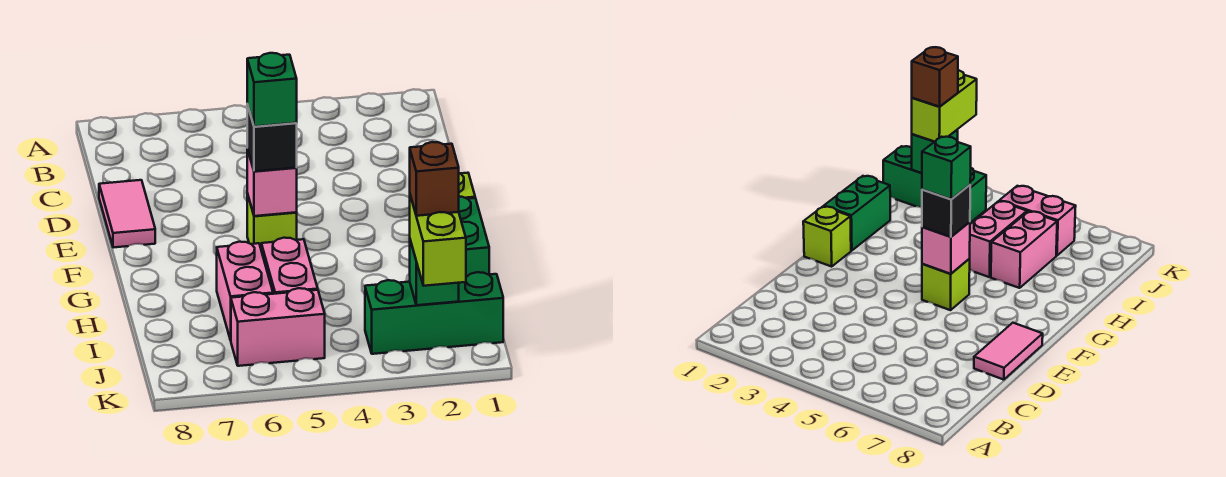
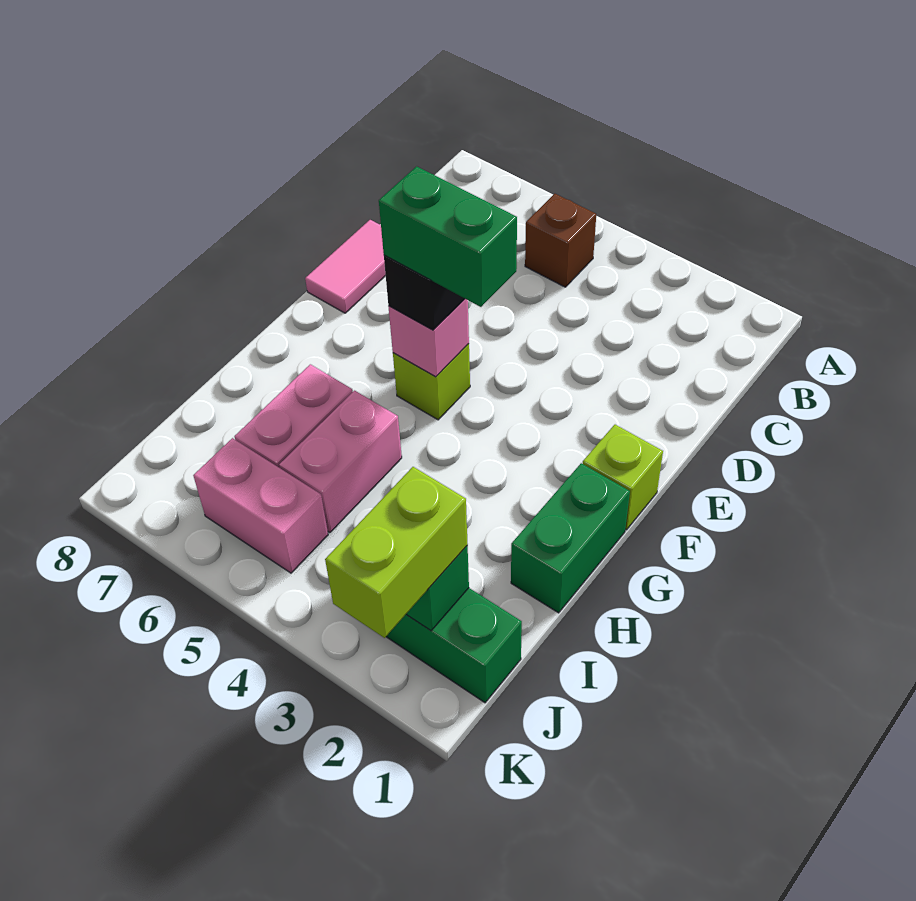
green brick F5 level 4 -> green brick F4:F5 level 4
brown brick J2 level 4 -> brown brick B5 level 1

